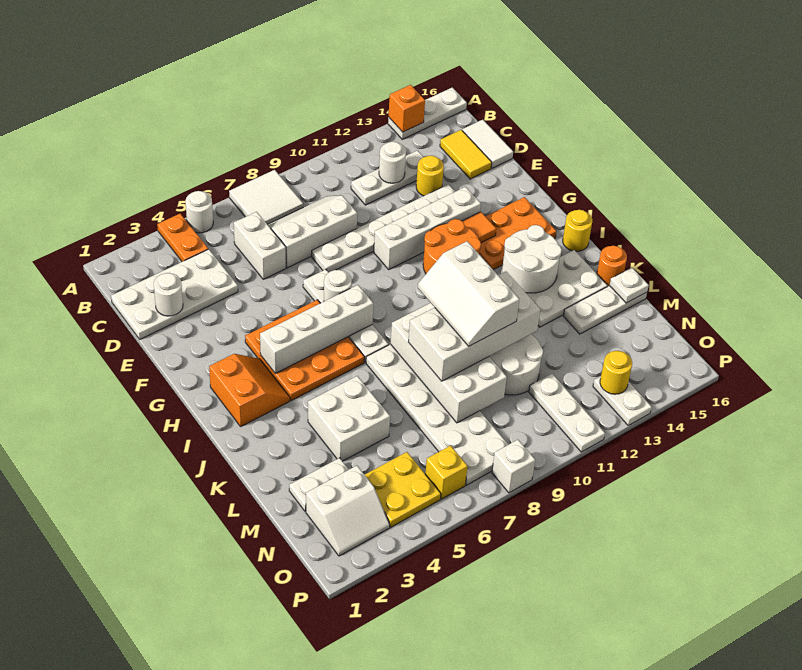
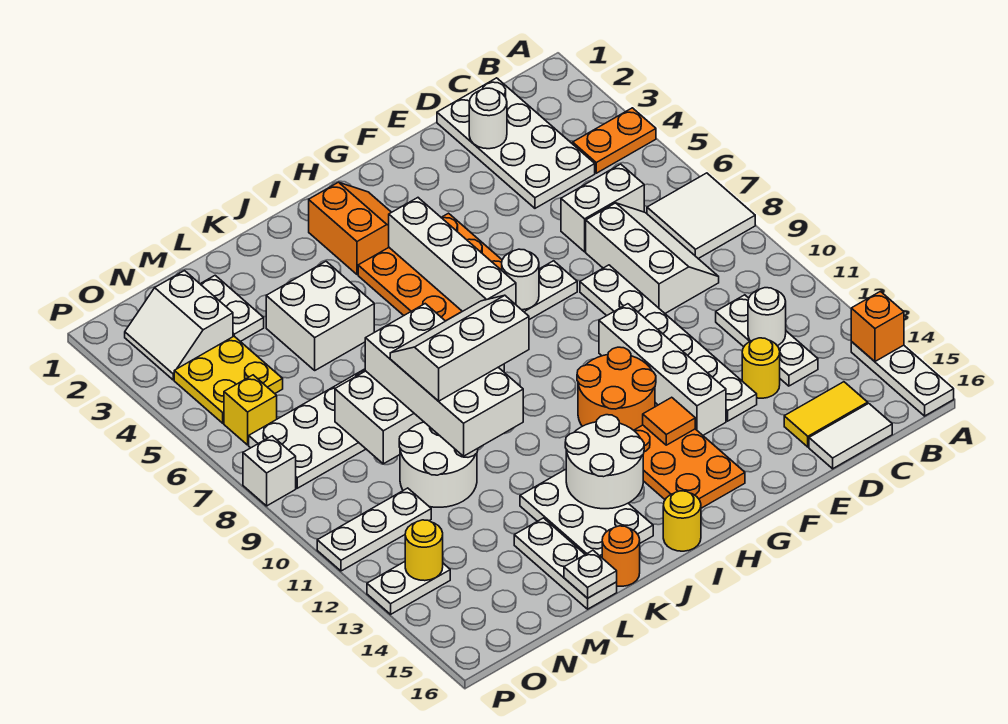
white round brick A5 level 1 -> none
orange slope H2:I3 level 1 top 2 -> orange slope H2:I3 level 1 top I

